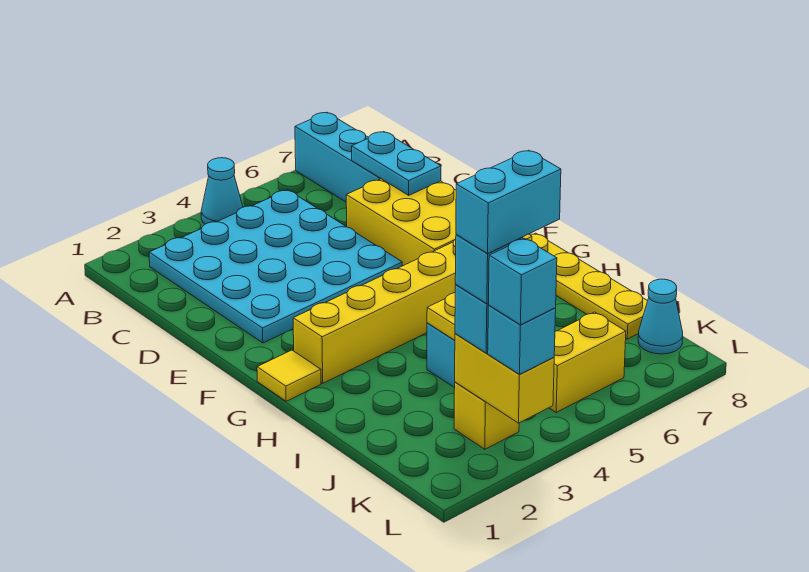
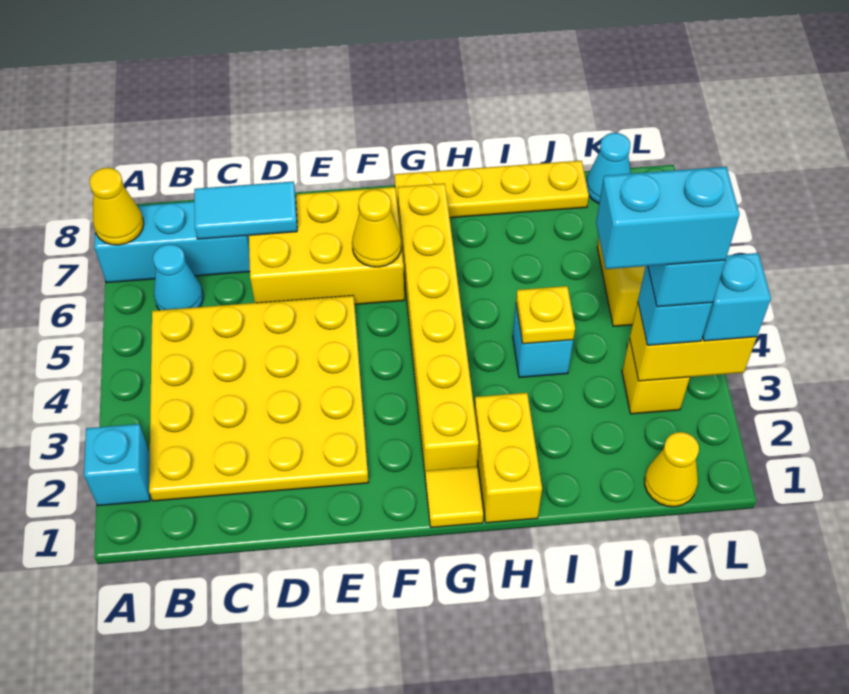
cyan cone A4 level 1 -> cyan cone B6 level 1
none -> yellow cone A7 level 2
cyan plate B2:E5 level 1 -> yellow plate B2:E5 level 1
cyan plate C7:D7 level 2 -> cyan tile C7:D7 level 2
none -> yellow cone F6 level 2
none -> yellow brick H1:H2 level 1
none -> yellow cone K1 level 1
cyan brick K3:K4 level 5 -> cyan brick J3:K3 level 5
cyan brick L3 level 4 -> cyan brick A2 level 1

